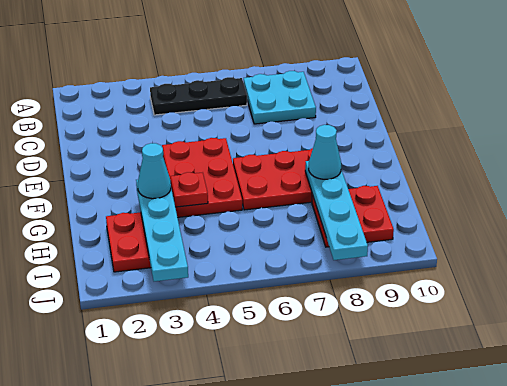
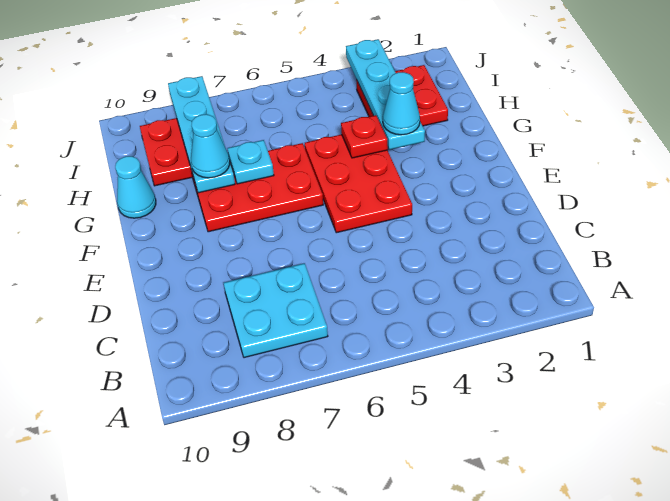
black plate B4:B6 level 1 -> none
none -> cyan plate G7 level 2
none -> cyan cone G10 level 1

